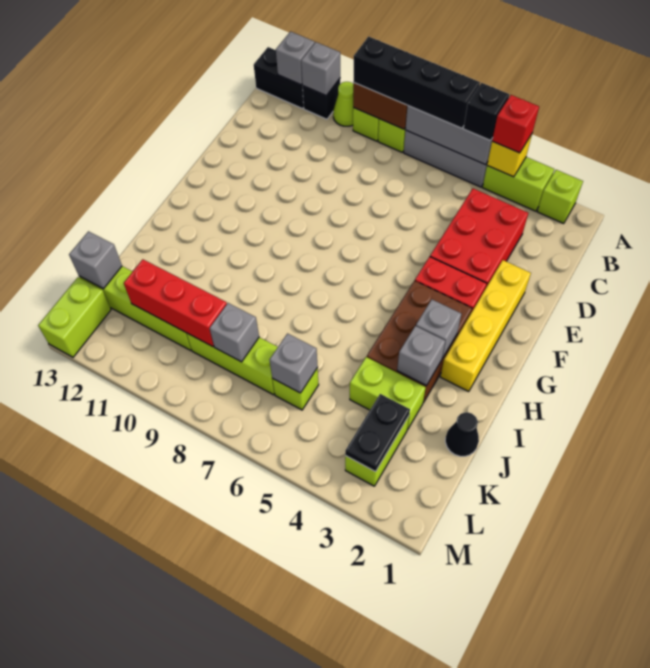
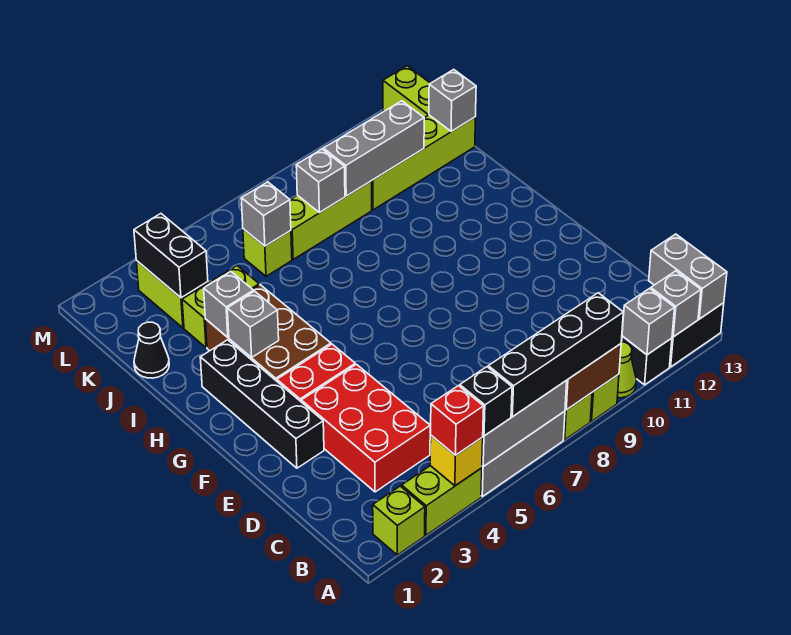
none -> grey brick A13:B13 level 2
yellow brick E2:H2 level 1 -> black brick E2:H2 level 1
black plate K3:L3 level 2 -> black brick K3:L3 level 2
red brick K9:K11 level 2 -> grey brick K9:K11 level 2

